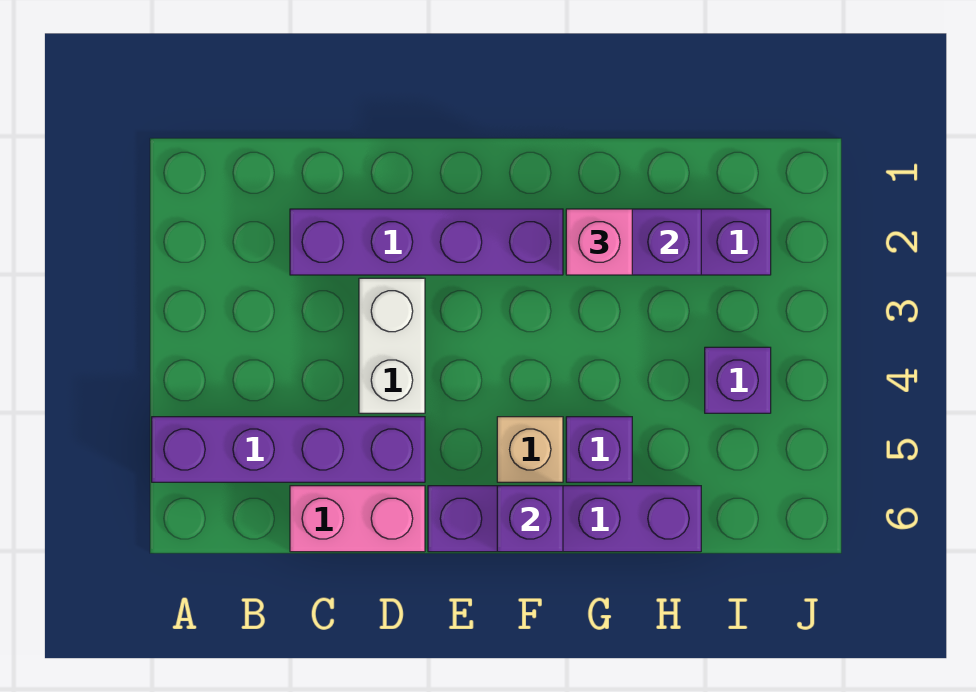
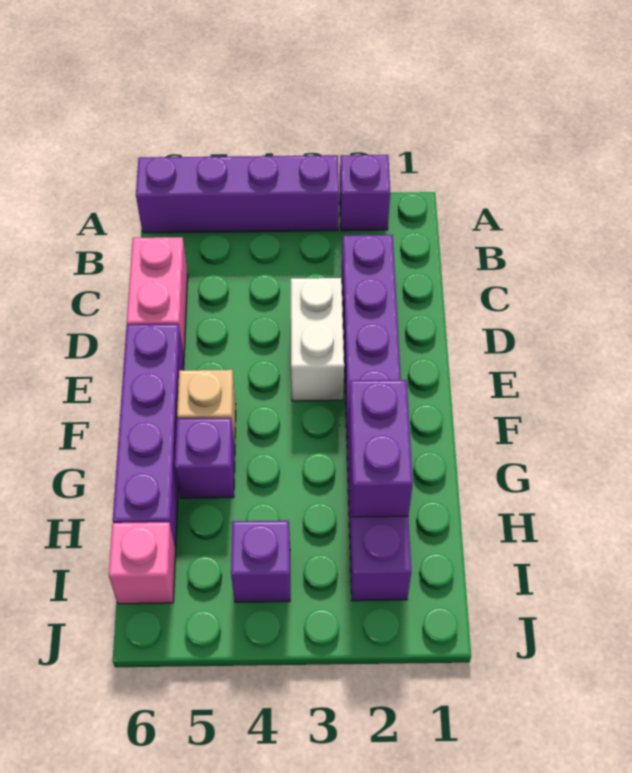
purple brick A5:D5 level 1 -> purple brick A3:A6 level 1
white brick D3:D4 level 1 -> white brick D3:E3 level 1
purple brick F6 level 2 -> purple brick A2 level 1
pink brick G2 level 3 -> pink brick I6 level 1

